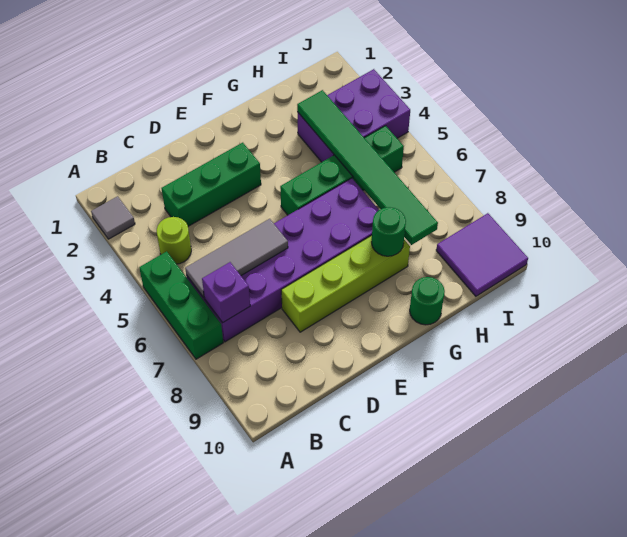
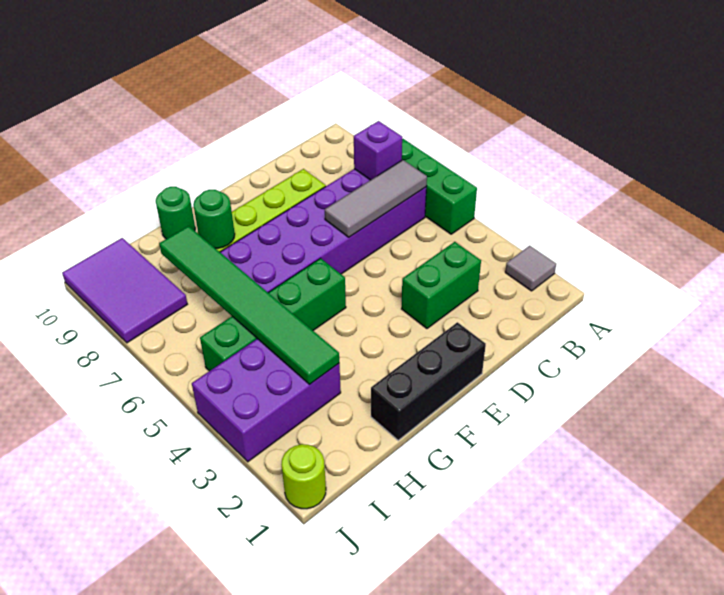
lime round brick B4 level 1 -> lime round brick J1 level 1
green brick C3:E3 level 1 -> green brick C3:D3 level 1
none -> black brick E1:G1 level 1
purple tile I9:J10 level 1 -> purple tile I8:J10 level 1

